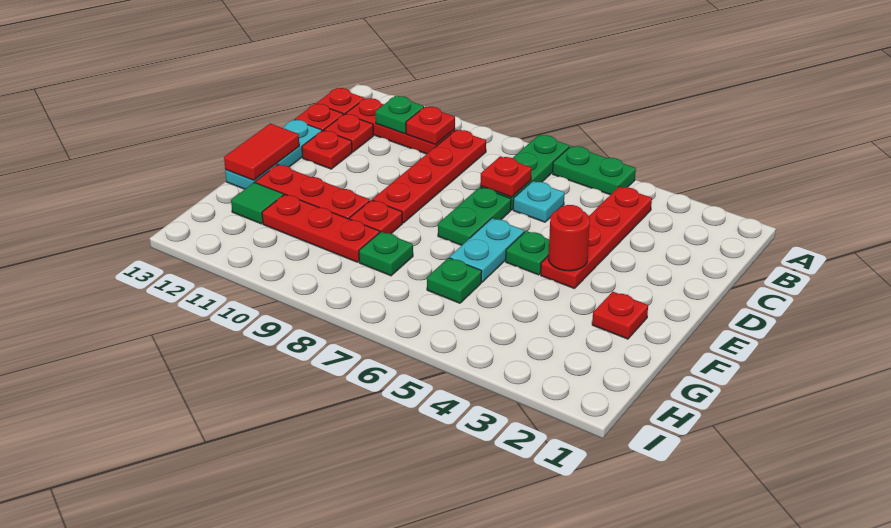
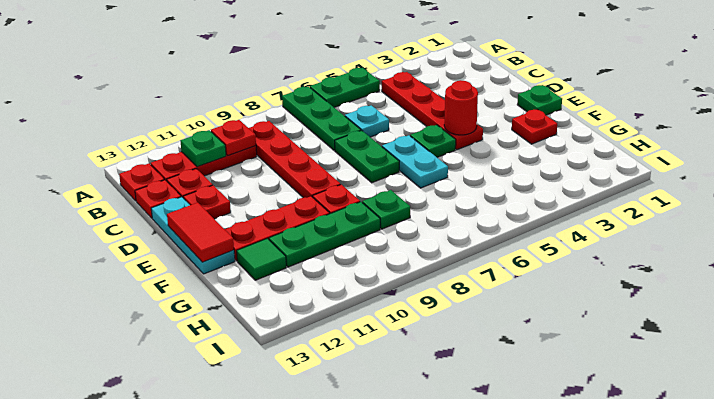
red plate C7 level 2 -> none
green plate G6 level 1 -> green plate E1 level 1
red plate G9:G11 level 1 -> green plate G9:G11 level 1

